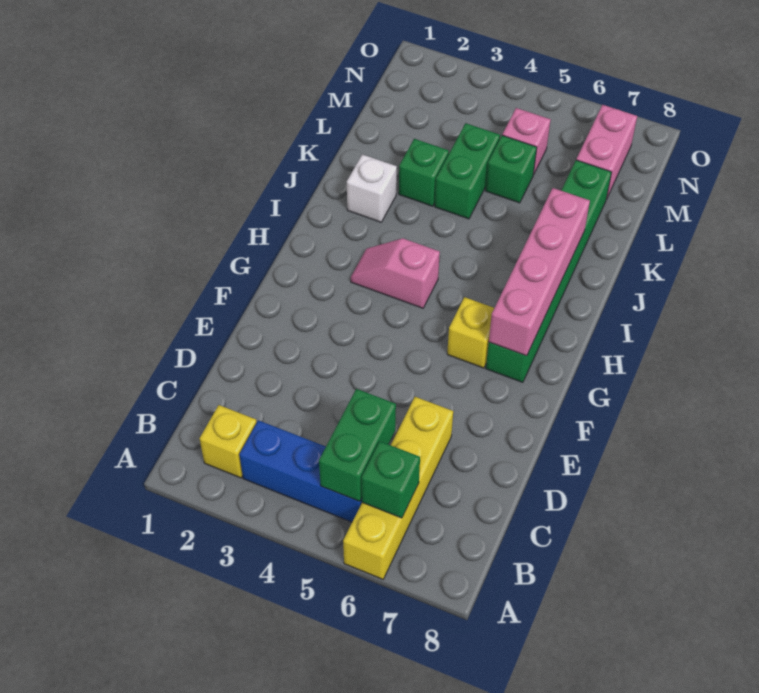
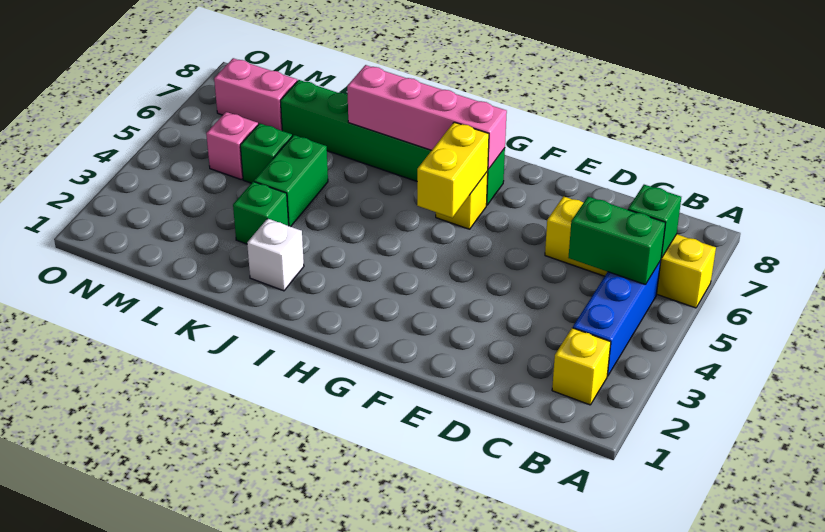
none -> yellow brick G5:G6 level 2
pink slope H3:H4 level 1 top 4 -> none
green brick K4:L4 level 1 -> green brick K4:K5 level 1

